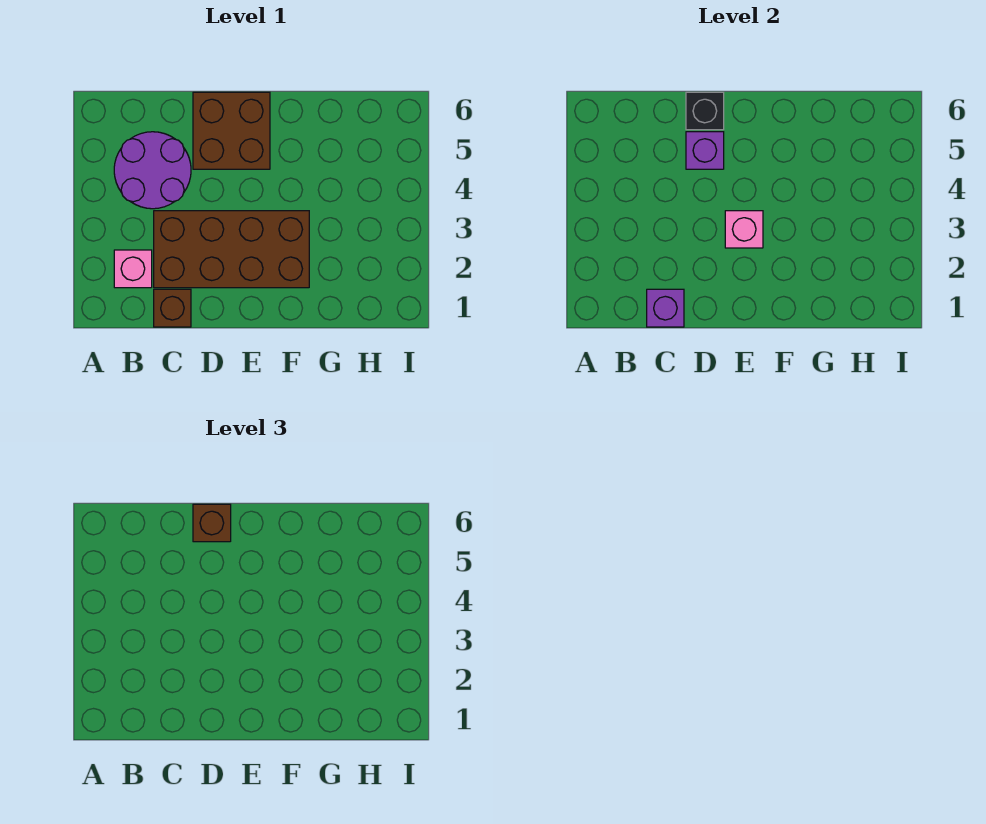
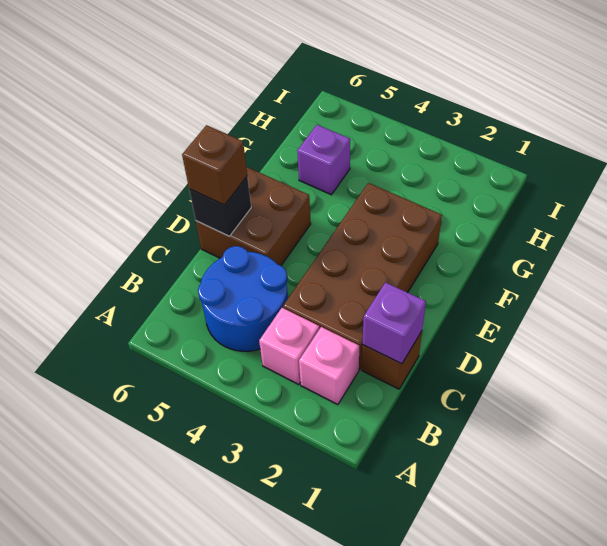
purple round brick B4:C5 level 1 -> blue round brick B4:C5 level 1
purple brick D5 level 2 -> purple brick G5 level 1
pink brick E3 level 2 -> pink brick B3 level 1

